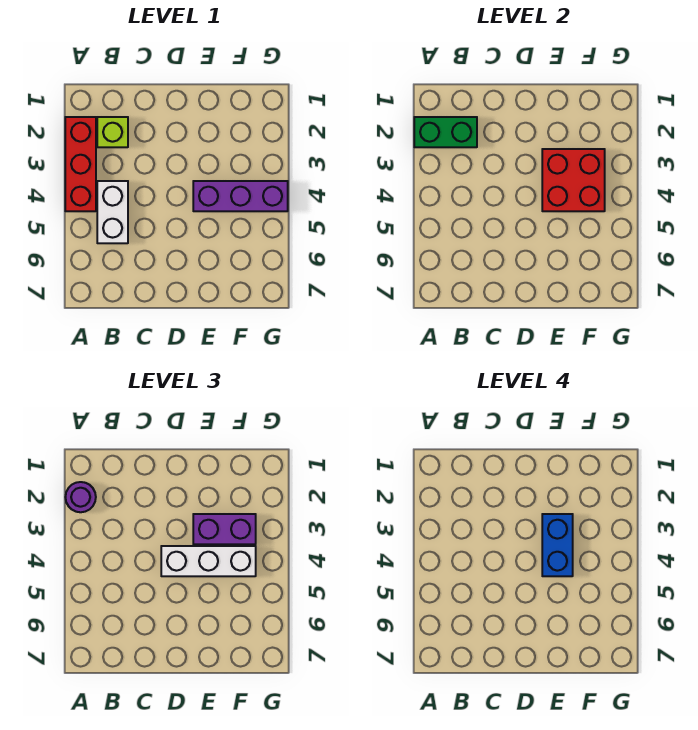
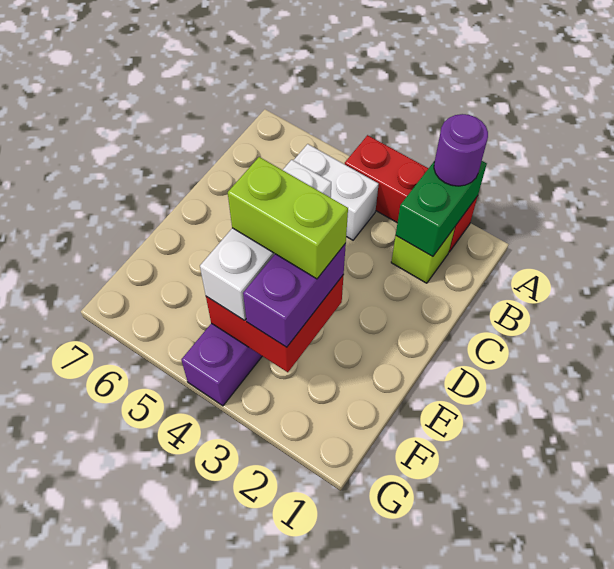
blue brick E3:E4 level 4 -> lime brick E3:E4 level 4

